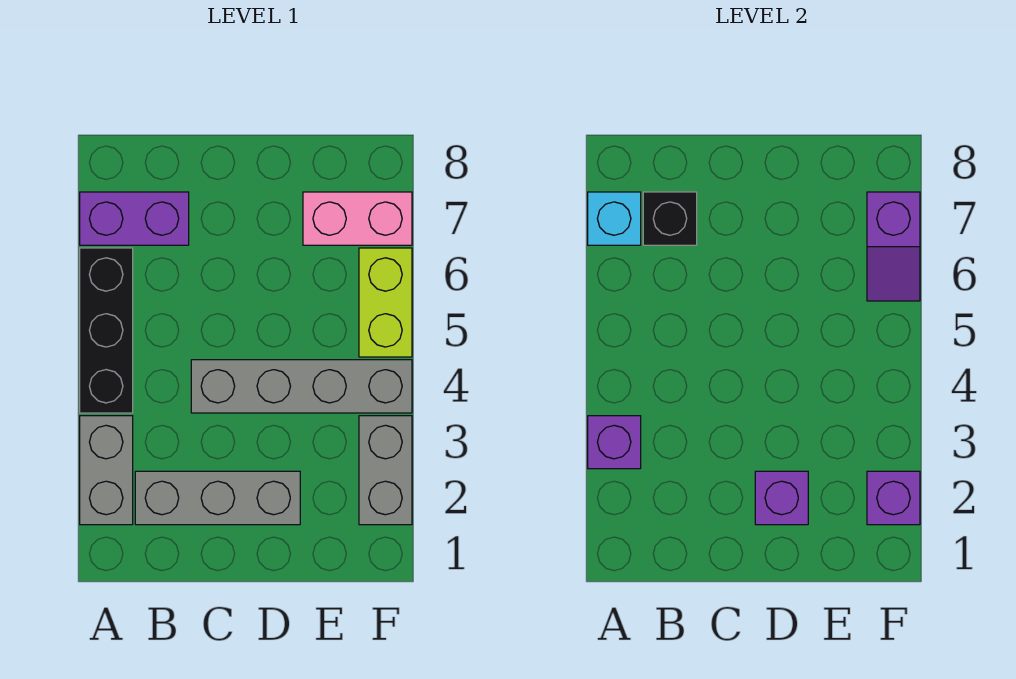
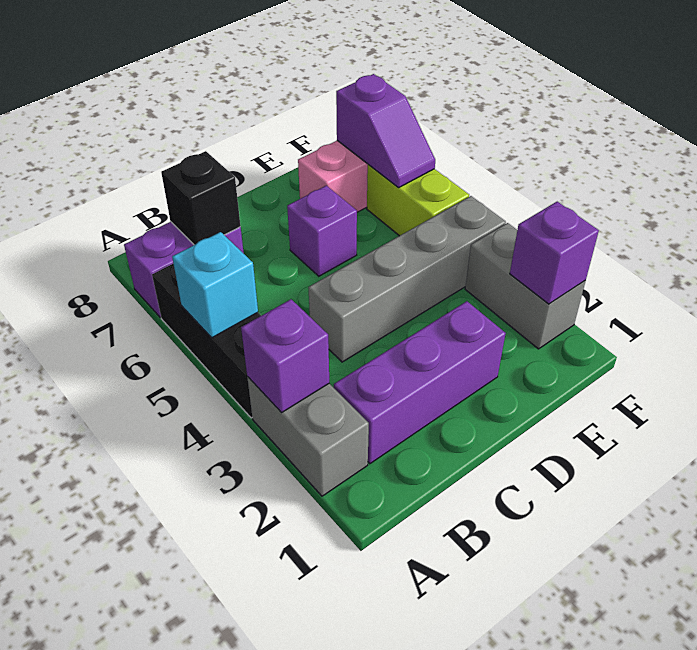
cyan brick A7 level 2 -> cyan brick A5 level 2
grey brick B2:D2 level 1 -> purple brick B2:D2 level 1
purple brick D2 level 2 -> purple brick D6 level 1

